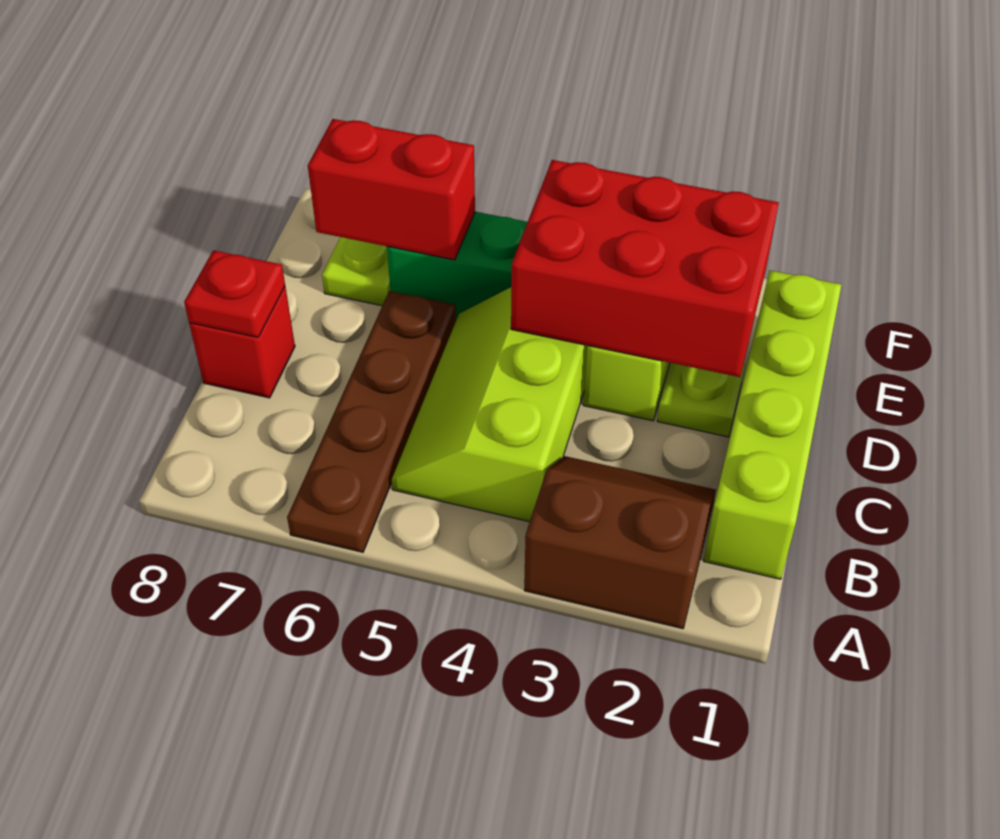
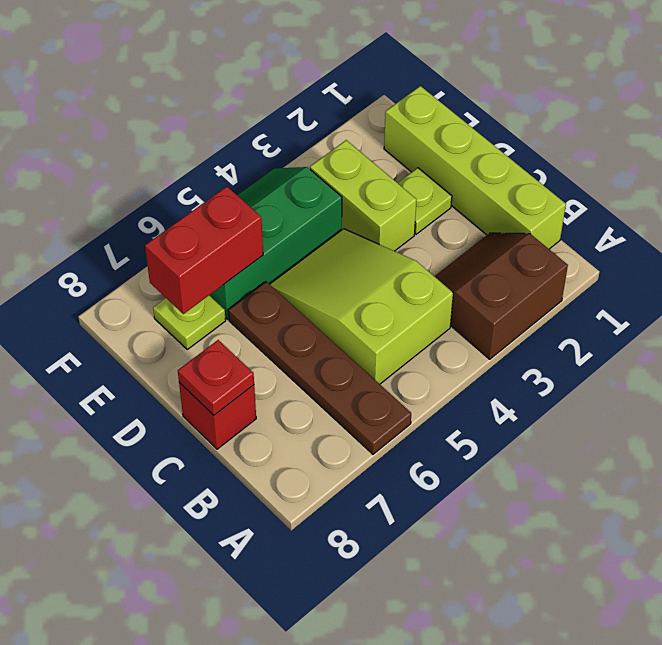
lime slope B4:D5 level 1 top 4 -> lime slope B4:D5 level 1 top B
red brick D2:E4 level 2 -> none

